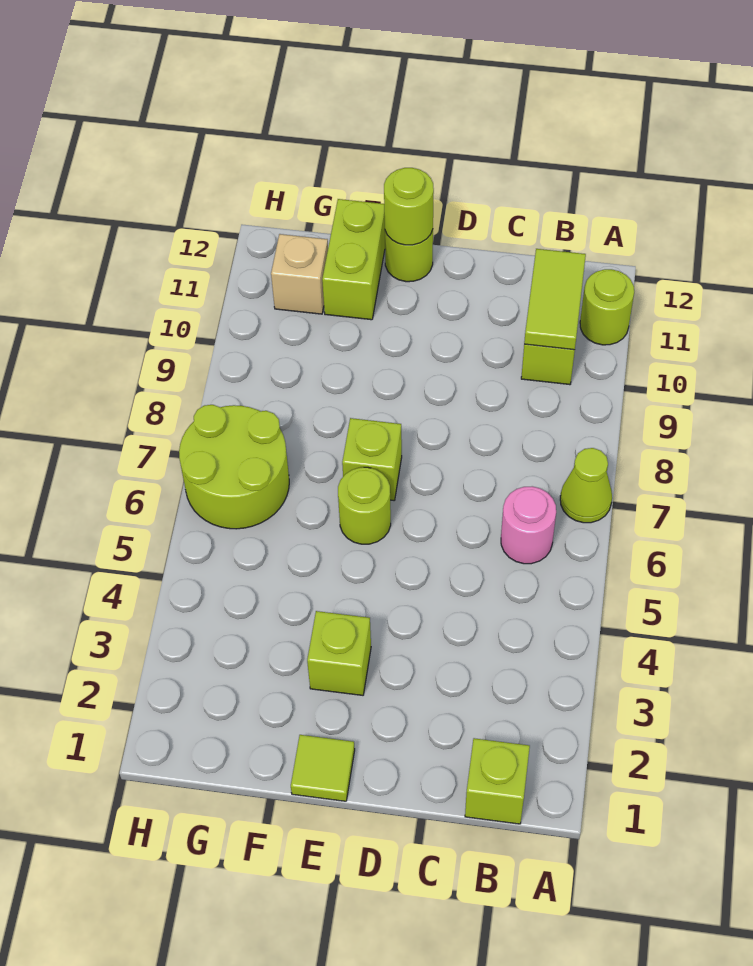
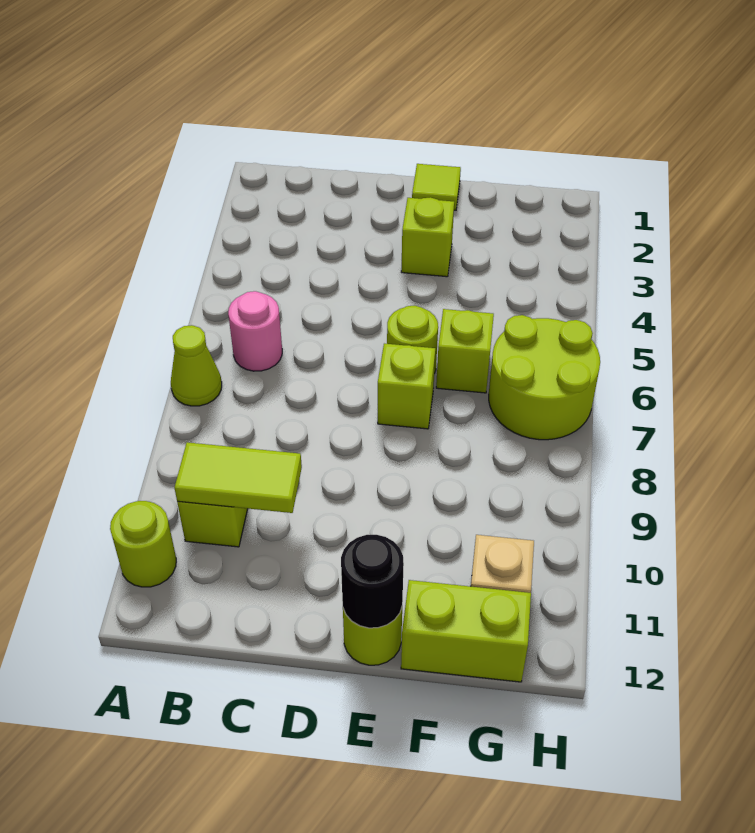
lime brick B1 level 1 -> lime brick F6 level 1
lime tile B10:B11 level 2 -> lime tile B10:C10 level 2
lime round brick E12 level 2 -> black round brick E12 level 2
lime brick F11:F12 level 1 -> lime brick F12:G12 level 1

